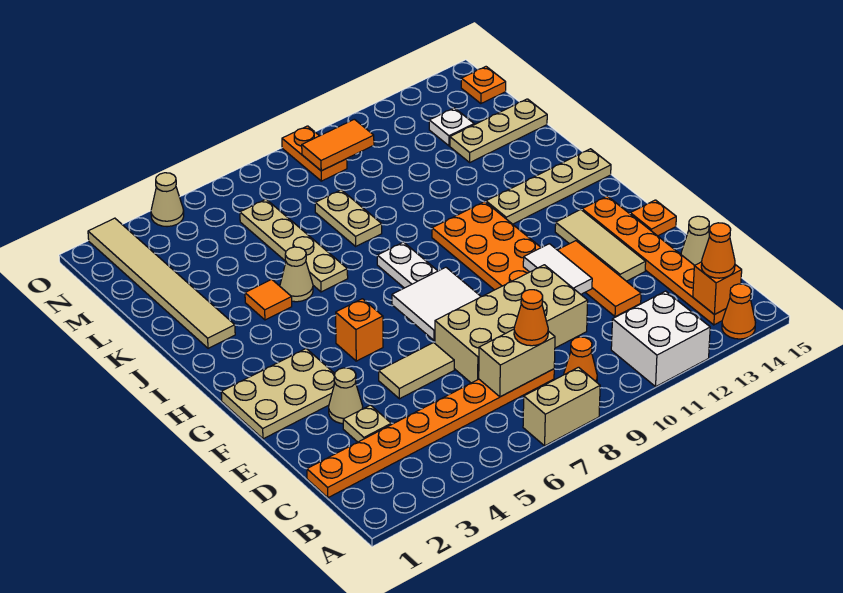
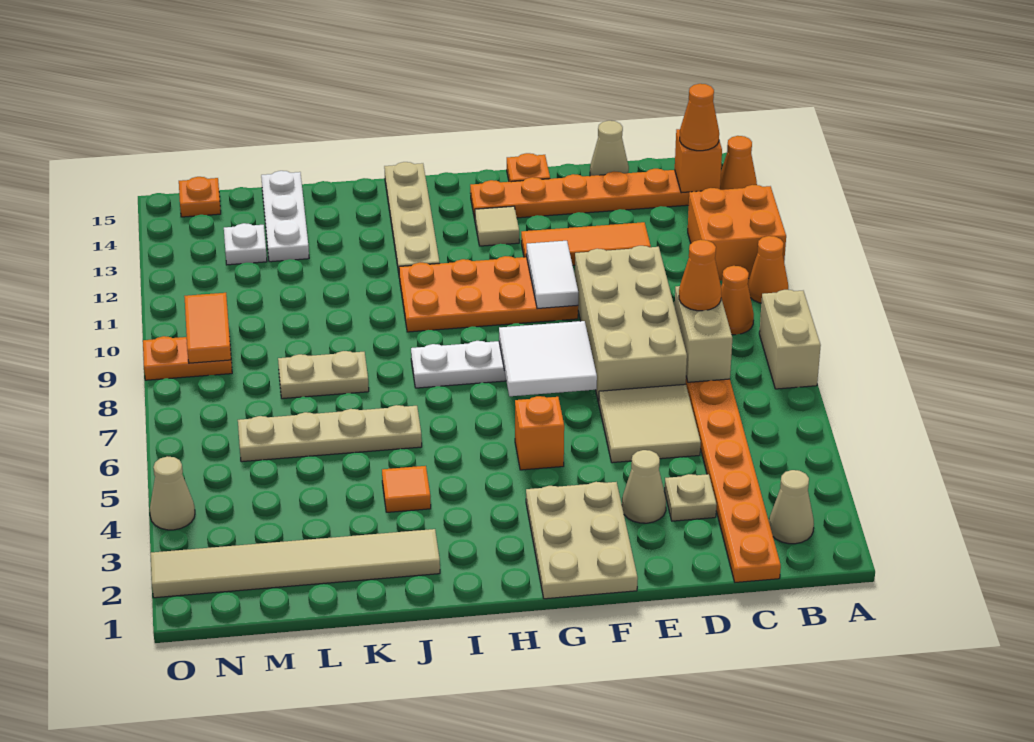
none -> orange cone A10 level 1
white brick A11:B12 level 1 -> orange brick A11:B12 level 1
tan tile E5:E6 level 1 -> tan tile D5:E6 level 1
white tile E11:F11 level 2 -> white tile F10:F11 level 2
tan tile E13:G13 level 1 -> tan tile G13 level 1
tan cone J5 level 1 -> tan cone B2 level 1
tan plate L13:L15 level 1 -> white plate L13:L15 level 1

